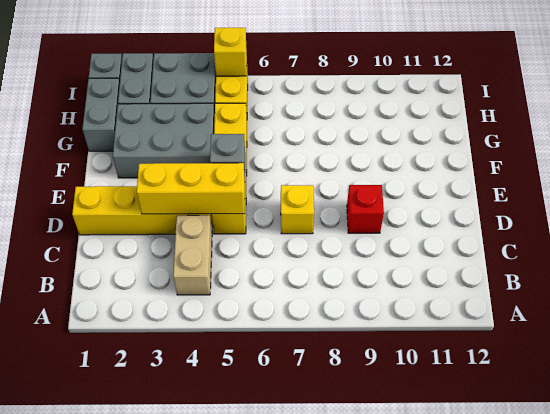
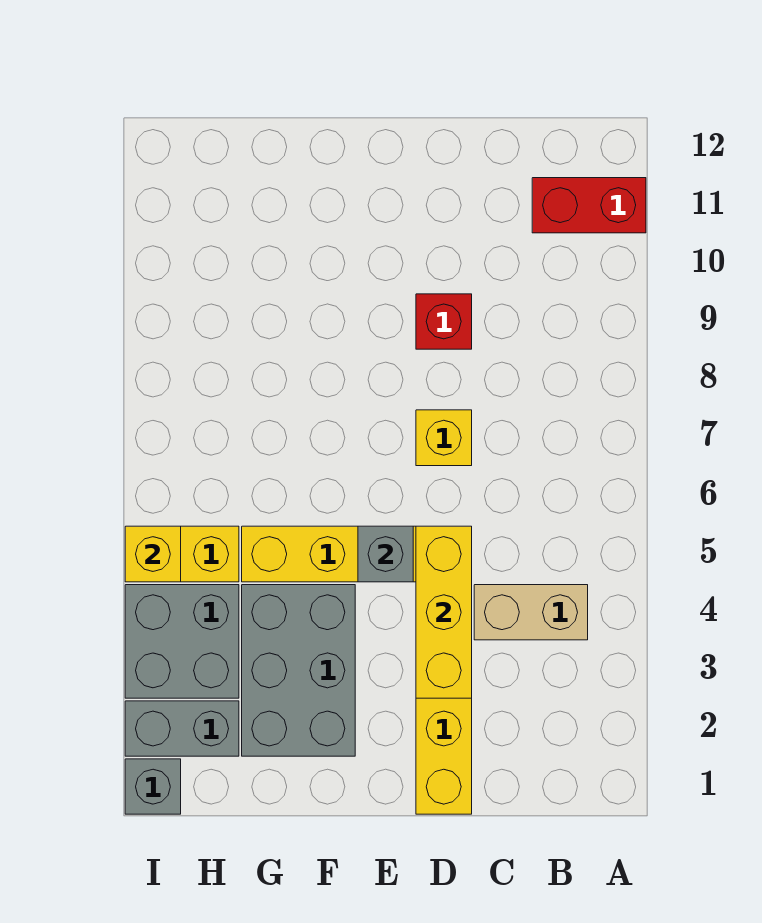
none -> red brick A11:B11 level 1
grey brick G1:H1 level 1 -> none

